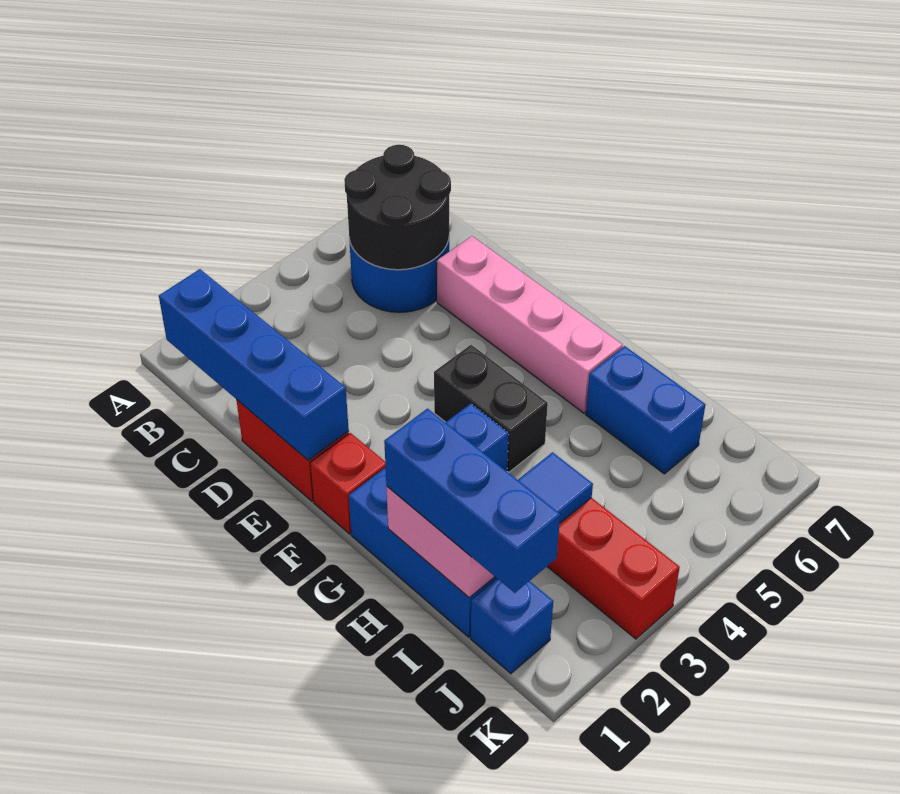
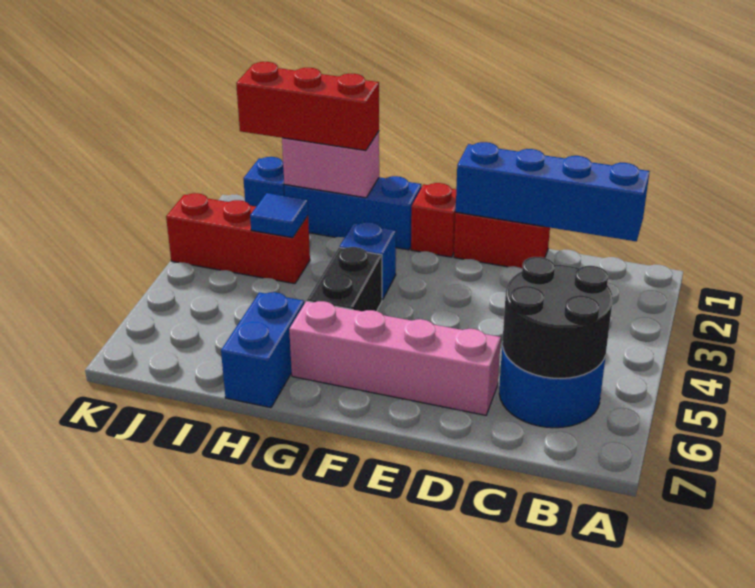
black brick F4:G4 level 1 -> black brick G4:G5 level 1
blue brick H1:J1 level 3 -> red brick H1:J1 level 3
blue brick H6:I6 level 1 -> blue brick H6:H7 level 1

